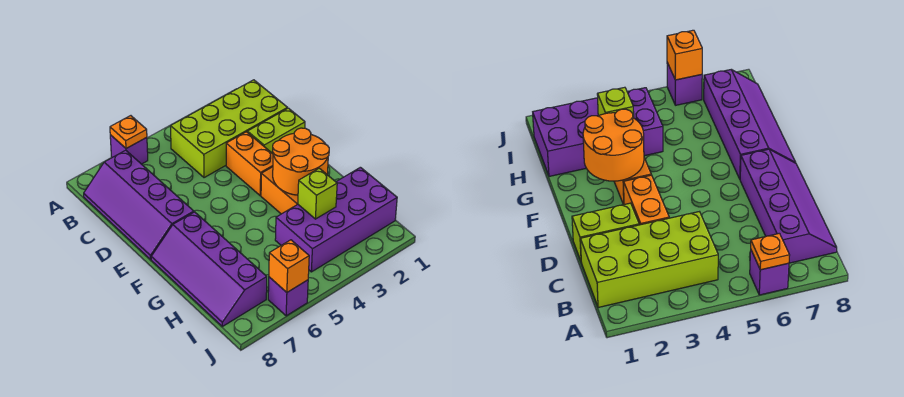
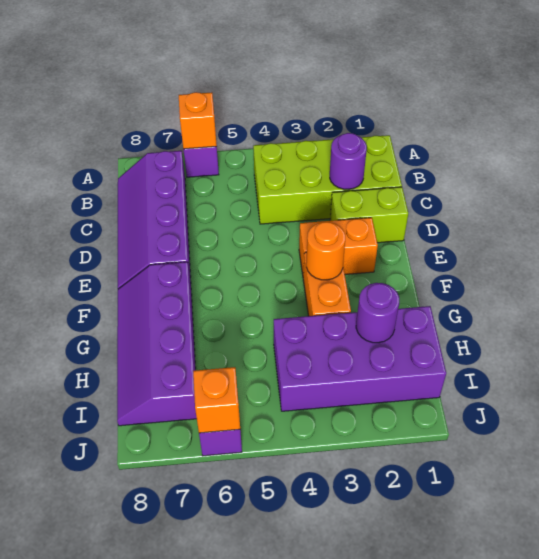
orange plate A6 level 2 -> orange brick A6 level 2
none -> purple round brick C2 level 2
orange brick D3:E3 level 1 -> orange brick E2:E3 level 1
orange round brick F2:G3 level 2 -> orange round brick F3 level 2
none -> purple round brick H2 level 2
lime brick H3 level 2 -> none

